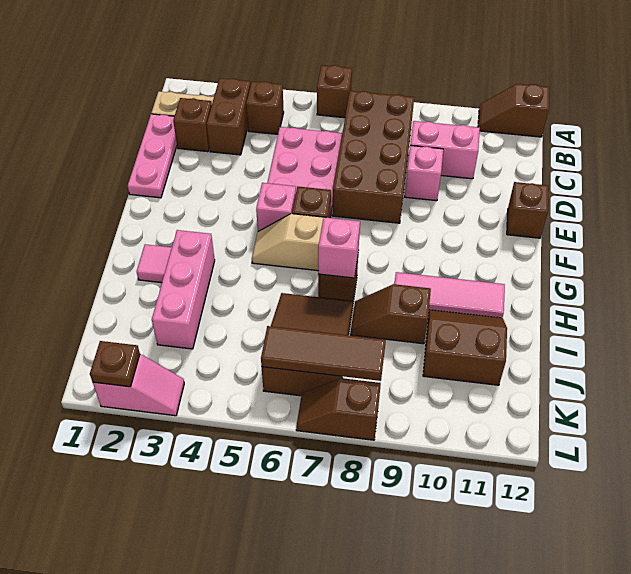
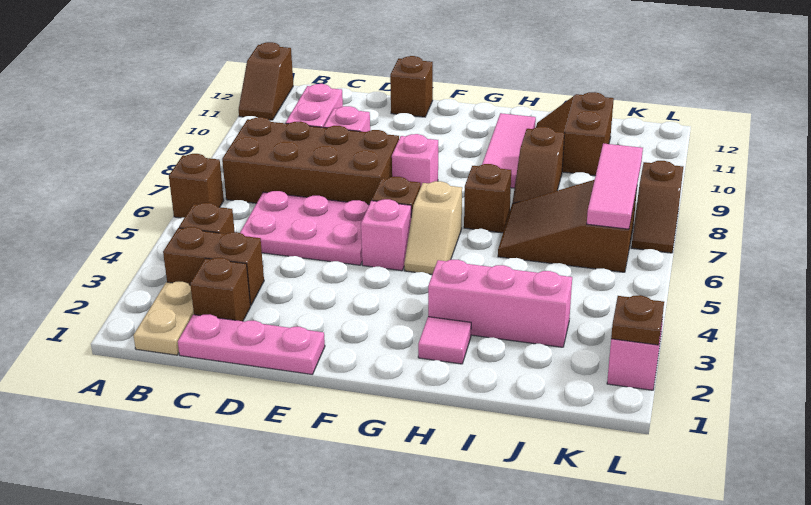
pink brick H7 level 2 -> pink brick F8 level 1
brown tile K6:K8 level 2 -> pink tile K6:K8 level 2

